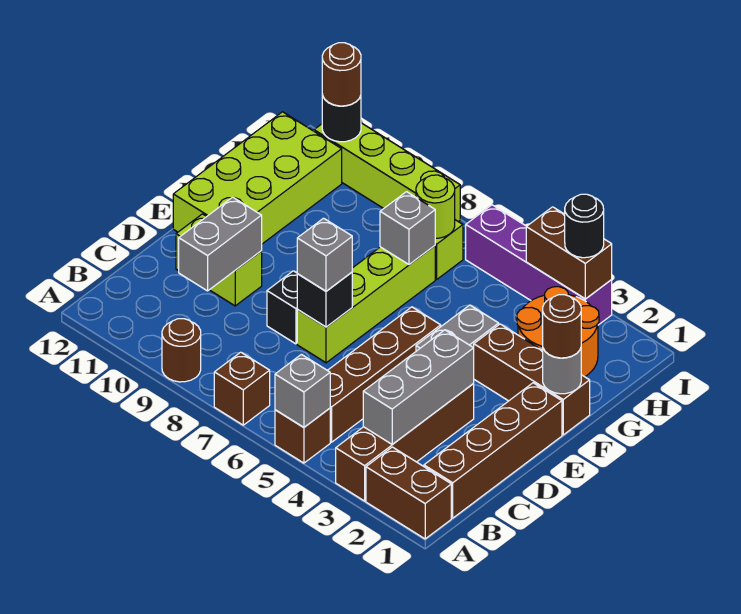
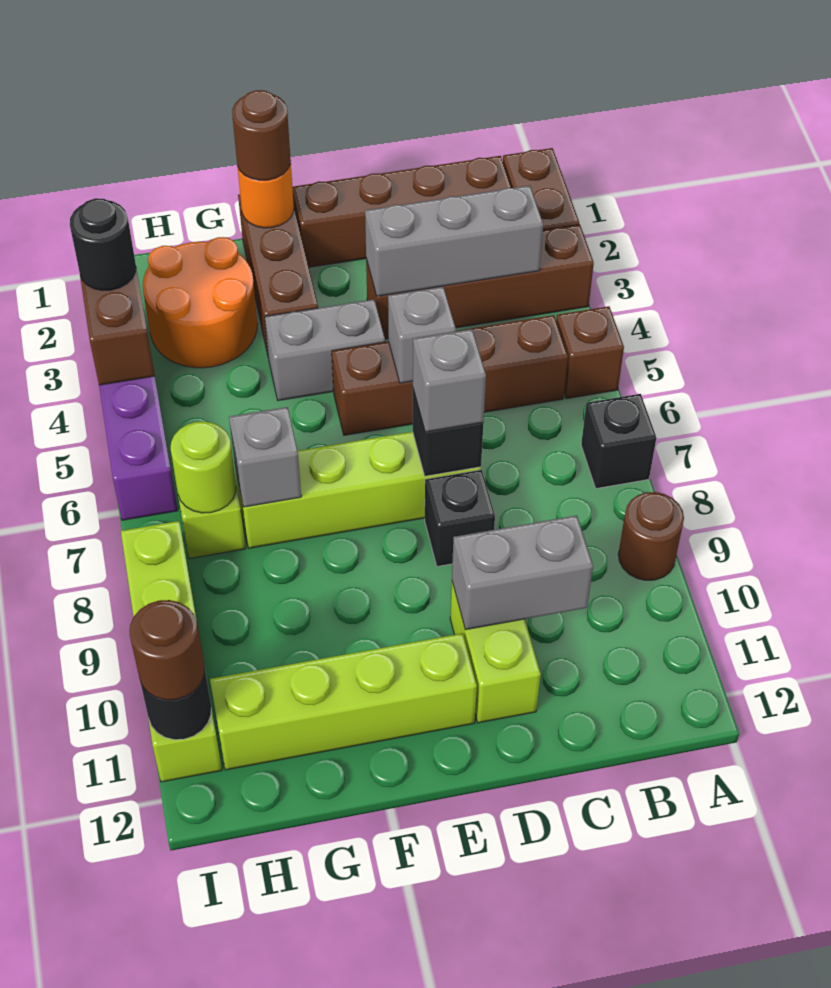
grey brick A5 level 2 -> grey brick D5 level 2
brown brick A7 level 1 -> black brick A7 level 1
lime brick E11:H12 level 1 -> lime brick E11:H11 level 1
grey round brick F1 level 2 -> orange round brick F1 level 2

